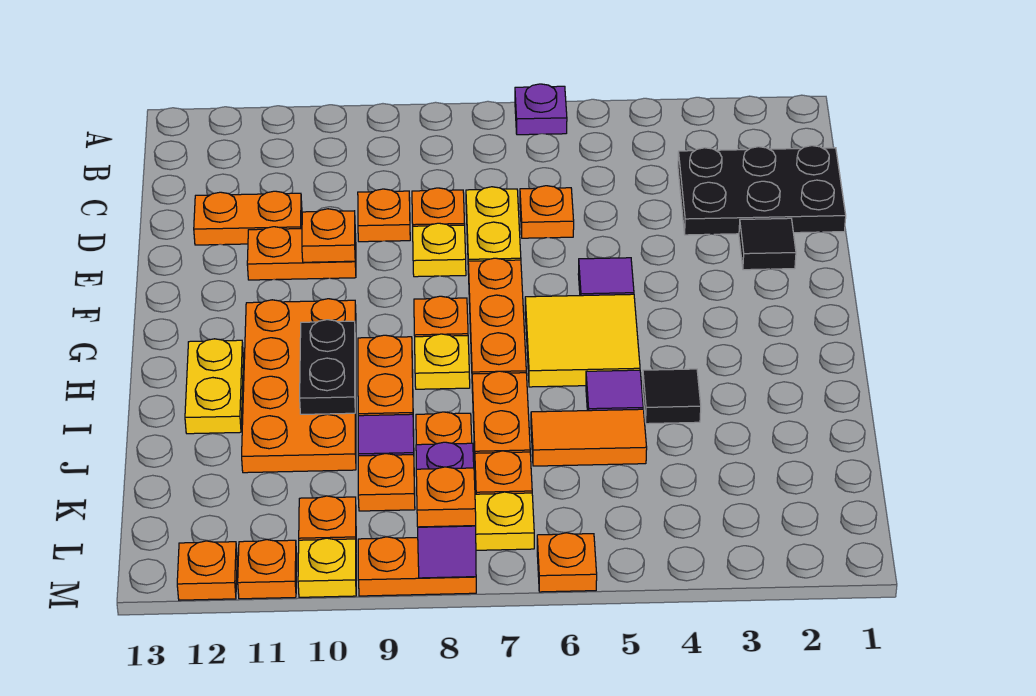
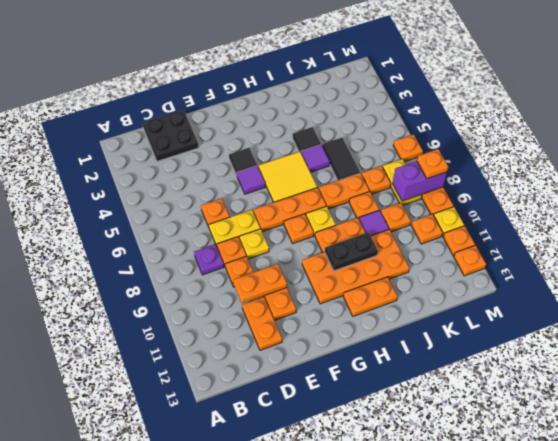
purple plate A6 level 1 -> purple plate C8 level 1
black plate C1:D3 level 1 -> black plate C1:D2 level 1
black tile E2 level 1 -> black tile F4 level 1
orange plate E10 level 2 -> orange plate D10:E10 level 2
yellow plate H12:I12 level 1 -> orange plate H12:I12 level 1
orange tile J5:J6 level 1 -> black tile J5:J6 level 1

